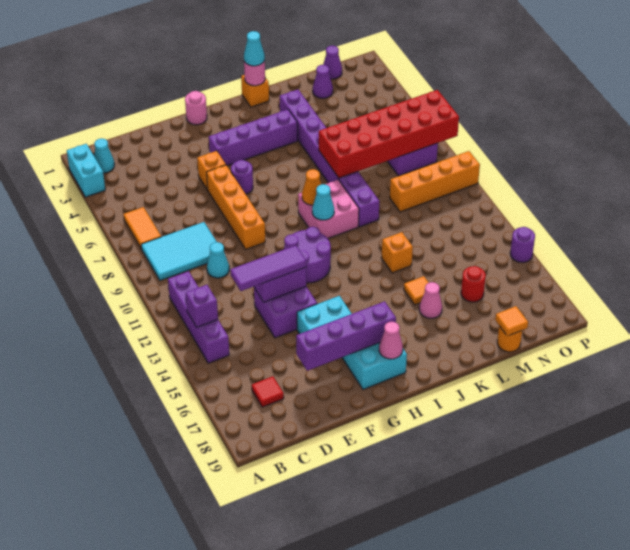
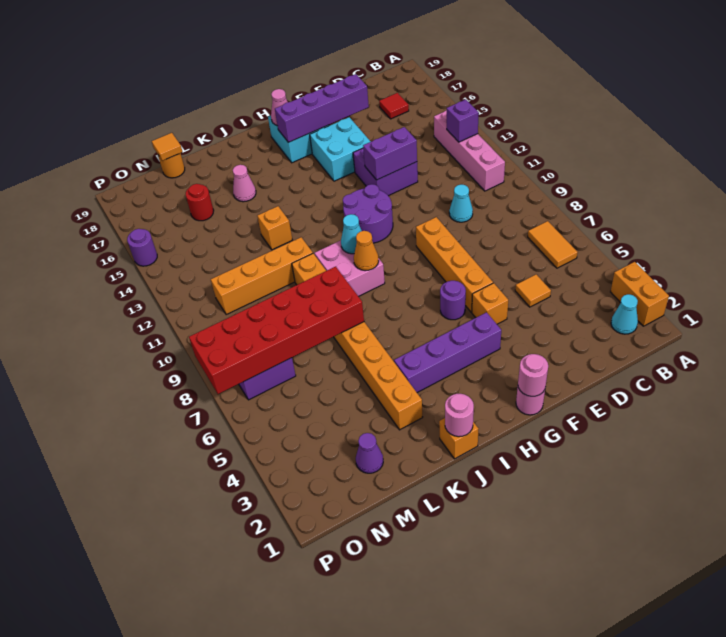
cyan brick A2:A3 level 1 -> orange brick A2:A3 level 1
cyan tile B8:D9 level 1 -> none
purple brick B11:B14 level 1 -> pink brick B11:B14 level 1
purple tile D13:F13 level 3 -> none
none -> pink round brick G1 level 2
cyan cone J1 level 3 -> none
purple brick K3:K10 level 1 -> orange brick K3:K10 level 1
orange tile K15 level 1 -> orange tile D5 level 1
orange brick M10:P10 level 1 -> orange brick K11:N11 level 1
purple cone N1 level 1 -> none

